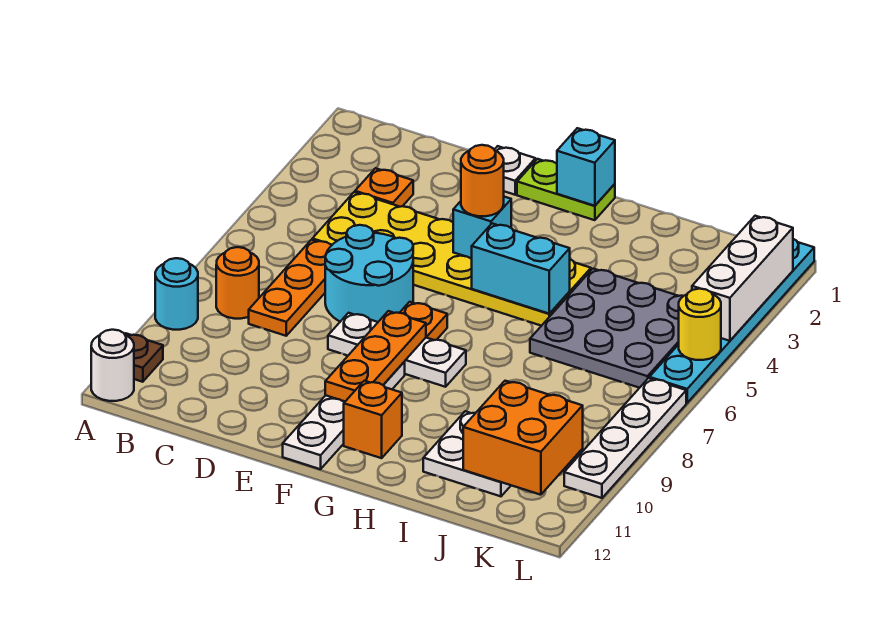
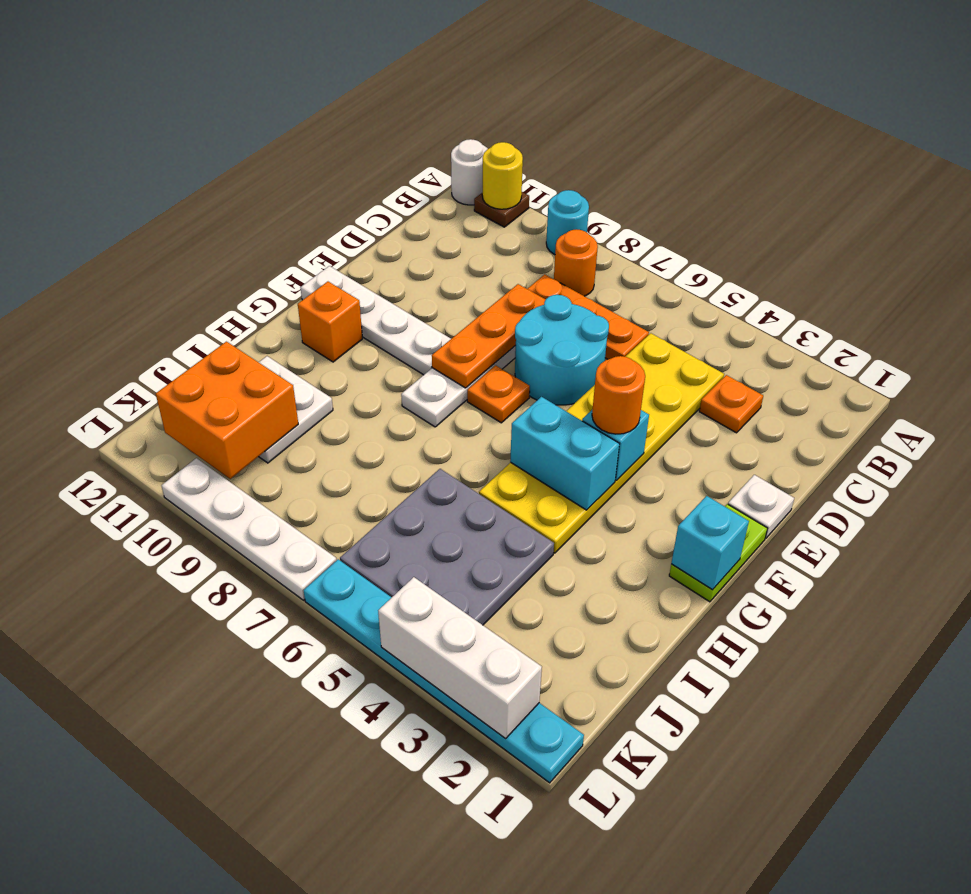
orange plate F8:F10 level 2 -> orange plate D8:F8 level 2
cyan brick G5:H5 level 2 -> cyan brick G4:G5 level 2
yellow round brick L5 level 2 -> yellow round brick A11 level 2

